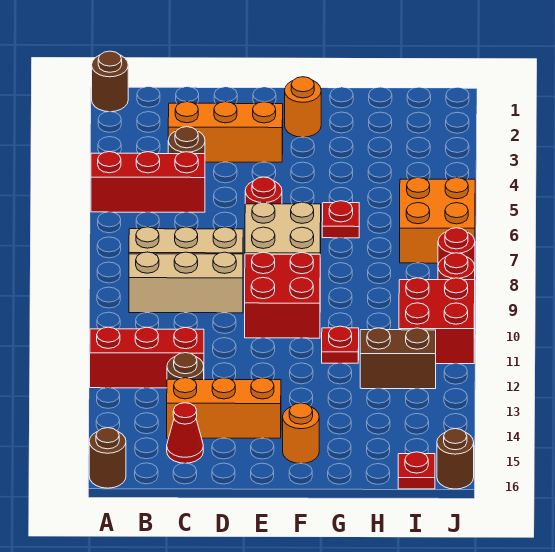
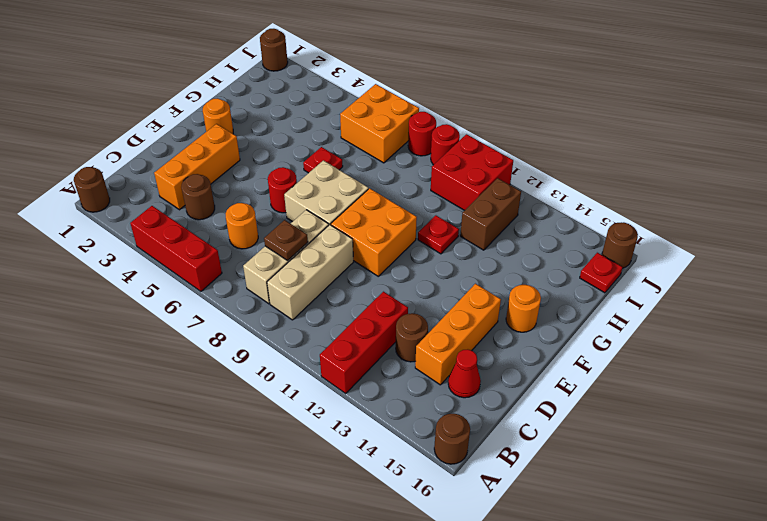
red brick A5:C5 level 1 -> red brick A4:A6 level 1
none -> orange round brick C6 level 1
none -> brown plate C8 level 2
red brick E9:F10 level 1 -> orange brick E9:F10 level 1
none -> brown round brick J1 level 1

